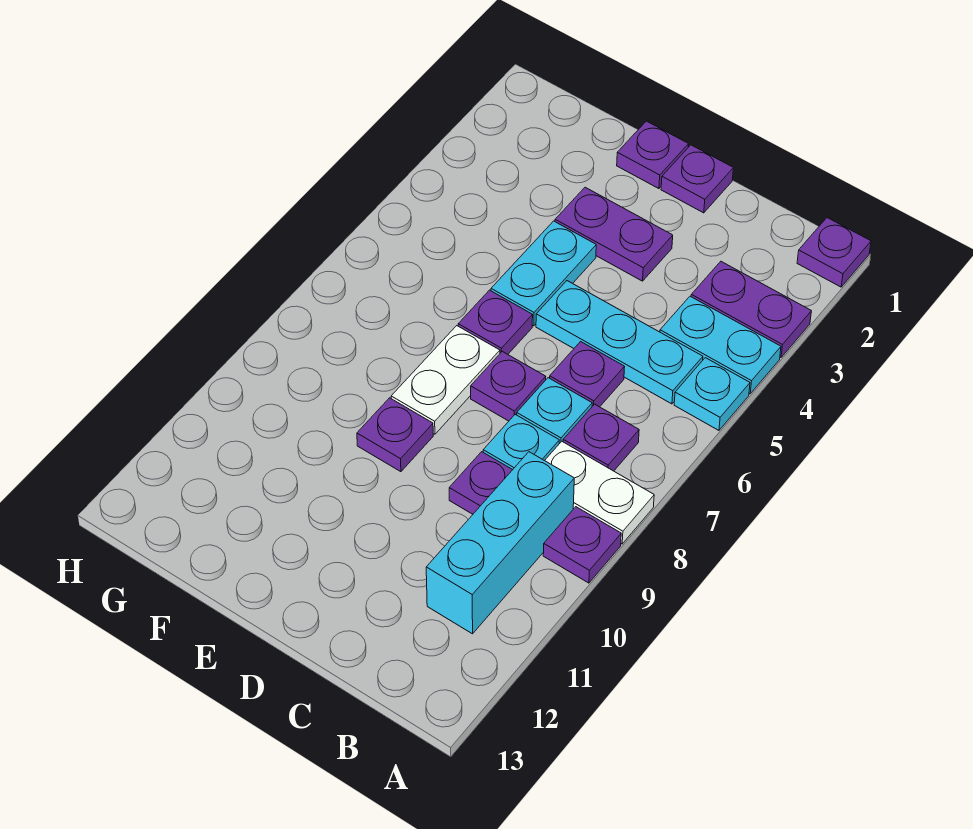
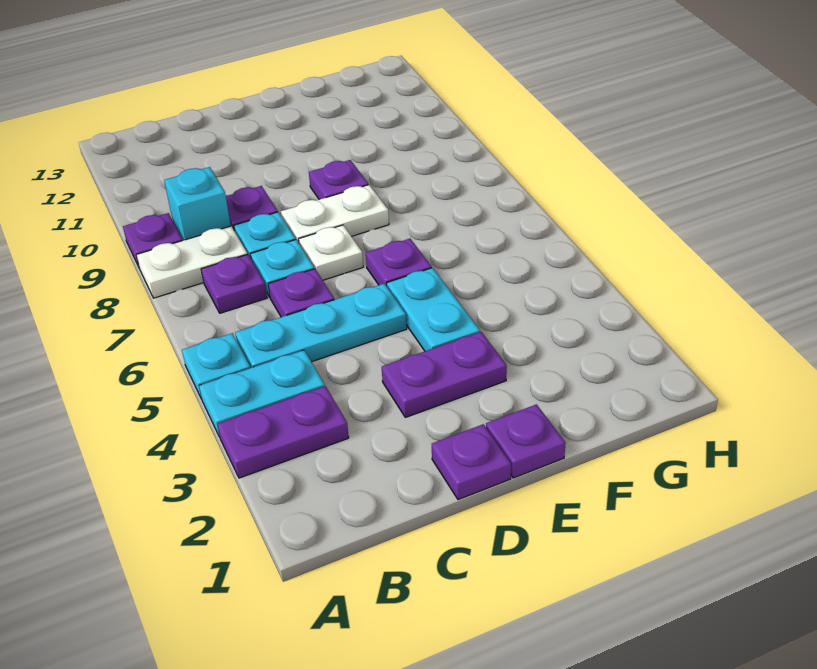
purple plate A1 level 1 -> none
cyan brick B9:B11 level 1 -> cyan brick B9 level 1
purple plate D7 level 1 -> white plate D7 level 1
white plate E7:E8 level 1 -> white plate D8:E8 level 1

